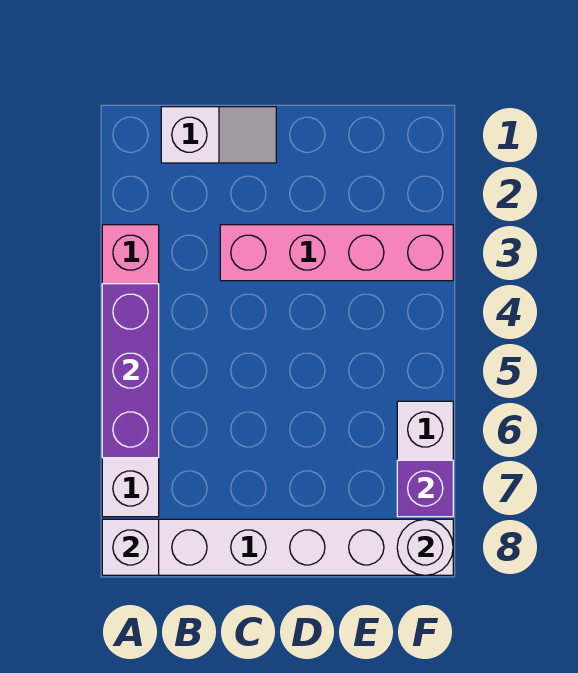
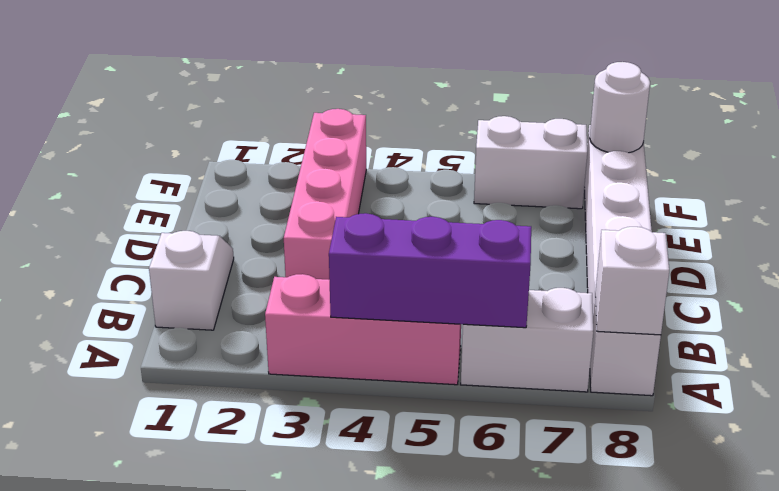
purple brick F7 level 2 -> none

